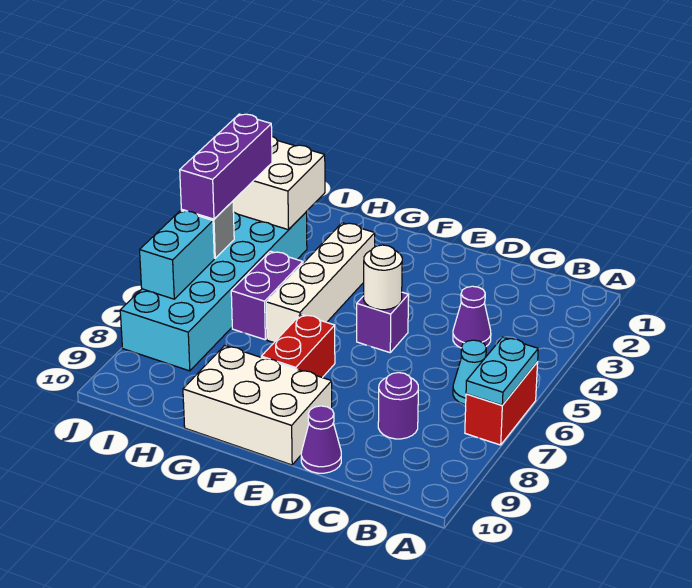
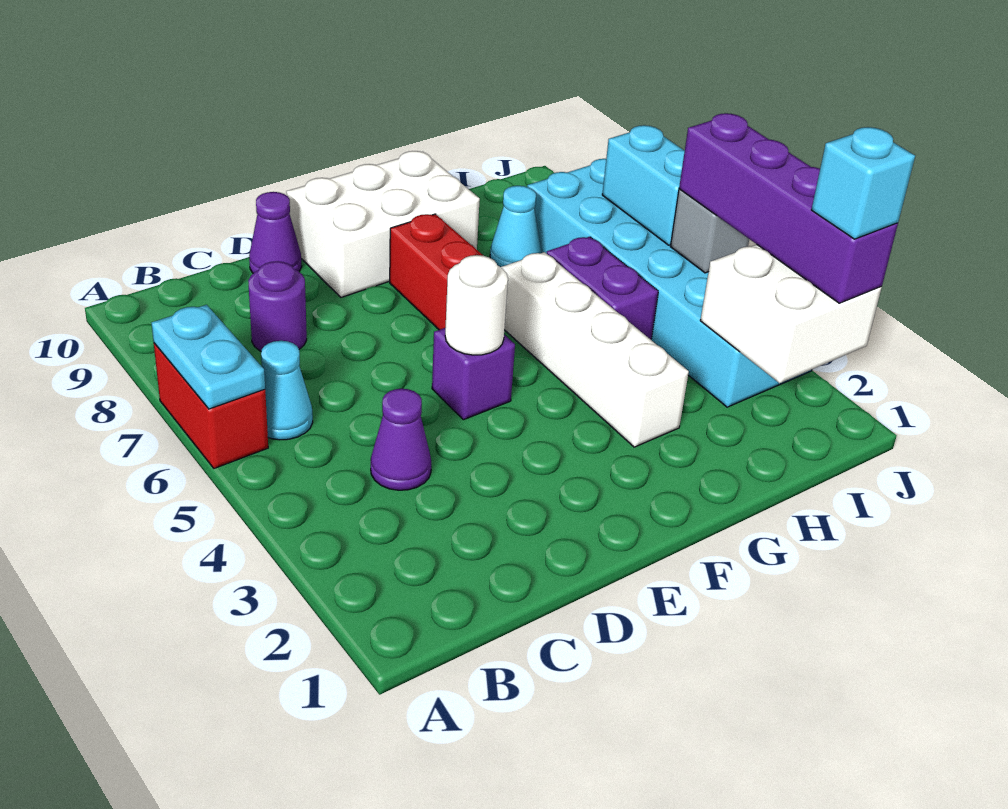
none -> cyan cone H8 level 1
none -> cyan brick J2 level 4
purple brick J3:J5 level 3 -> purple brick J2:J5 level 3

